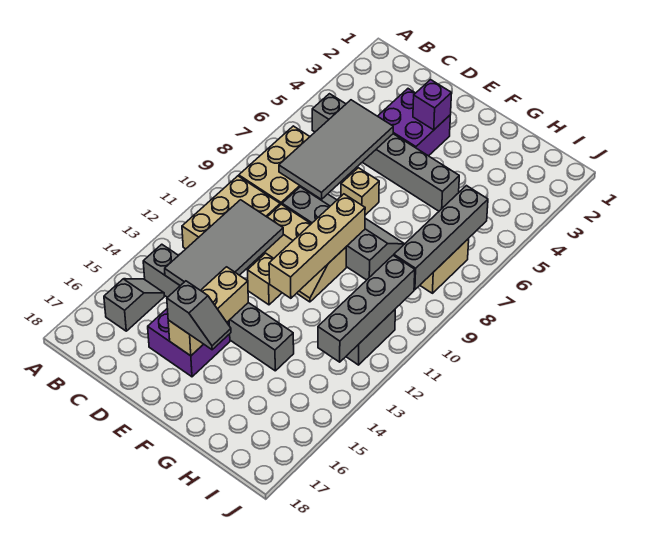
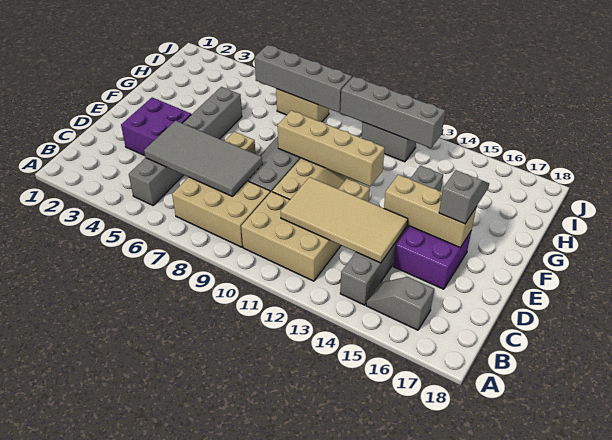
grey tile C11:D14 level 2 -> tan tile C11:D14 level 2
purple brick E3 level 2 -> none

